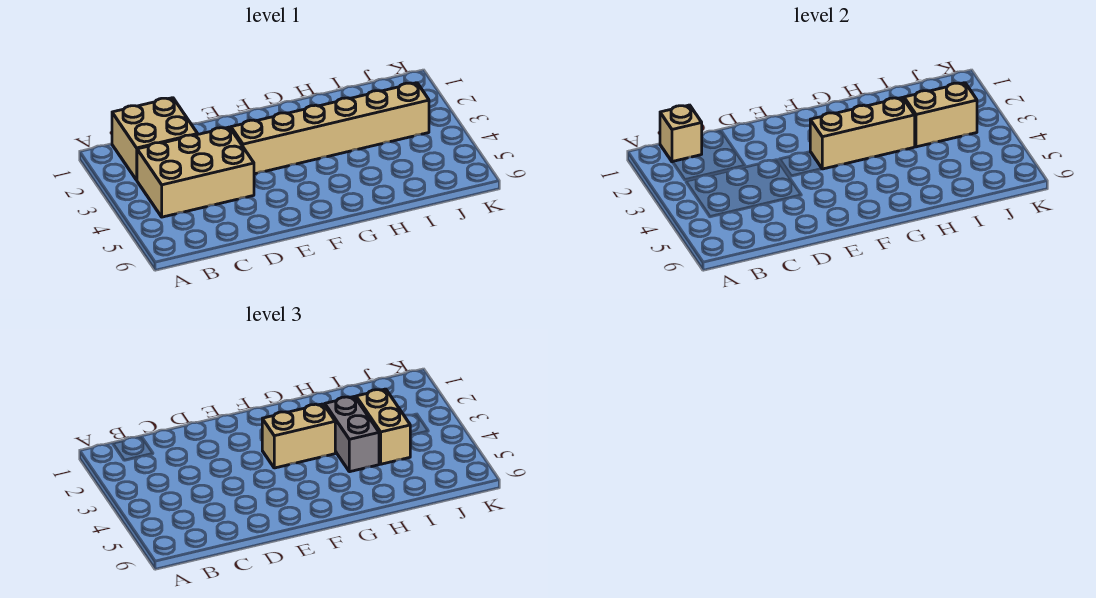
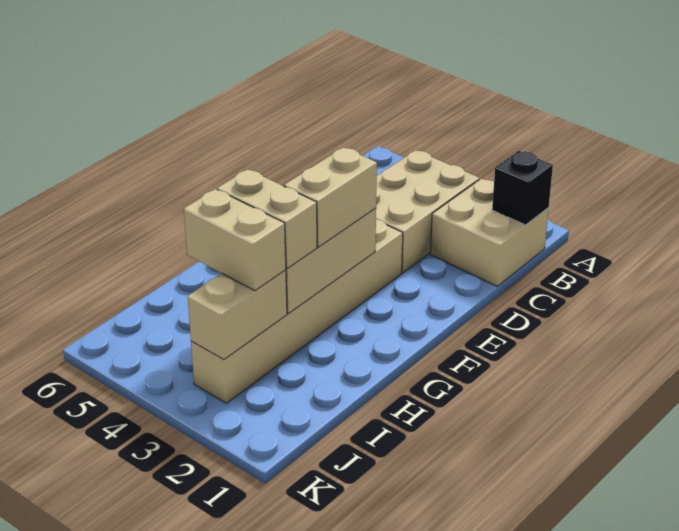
tan brick B1 level 2 -> black brick B1 level 2
grey brick H3:H4 level 3 -> tan brick H3:H4 level 3

